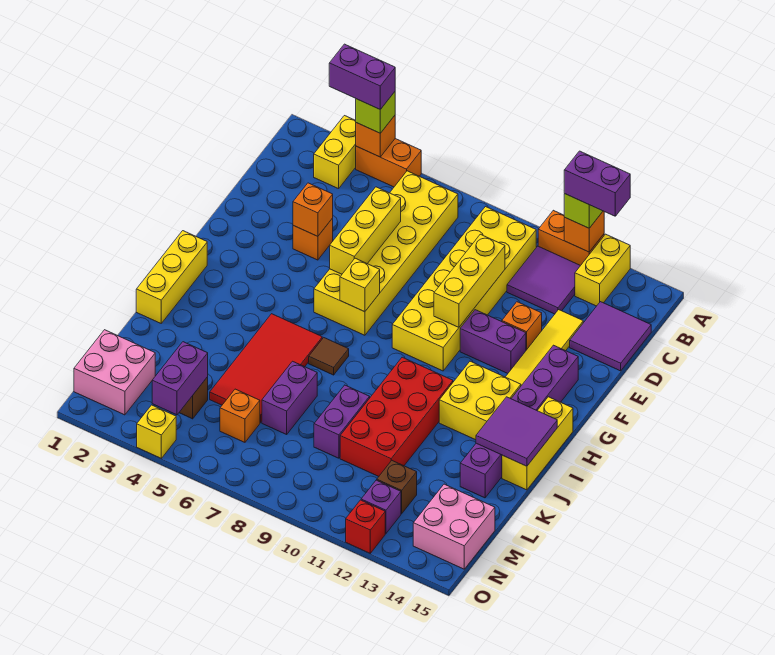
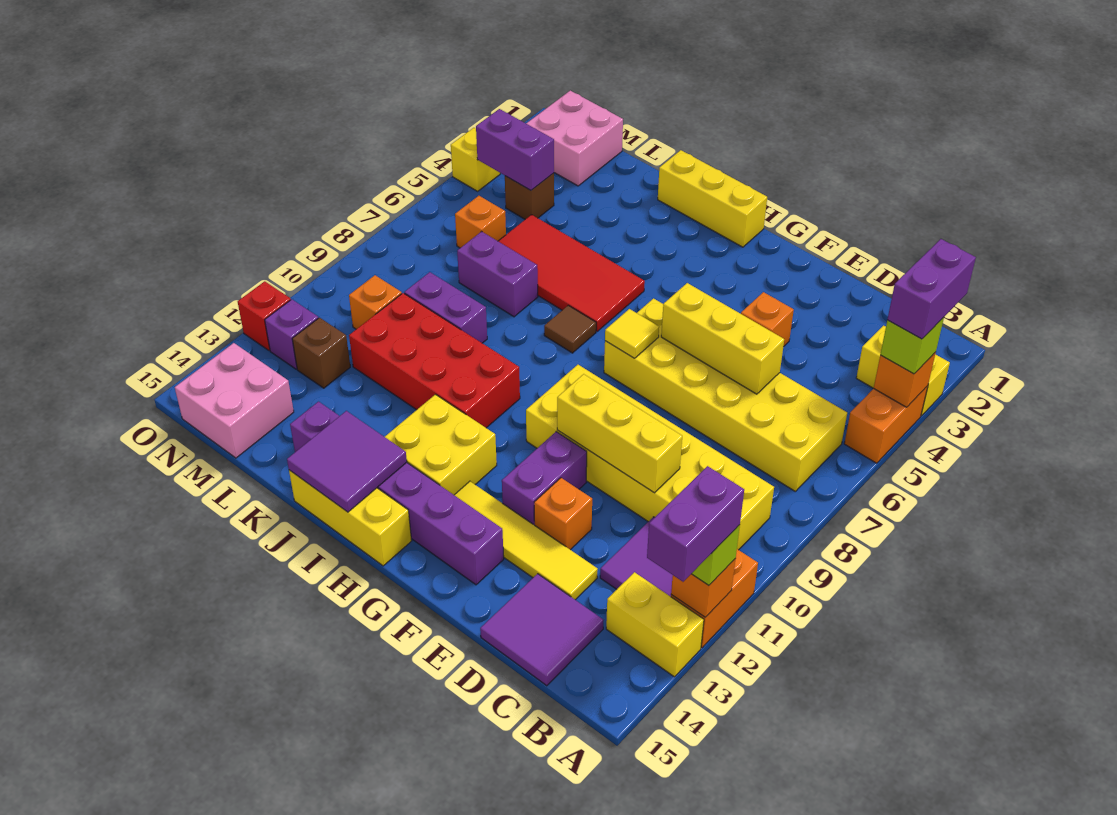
orange brick E4 level 2 -> orange brick M10 level 1
yellow brick G7 level 2 -> yellow tile G7 level 2

